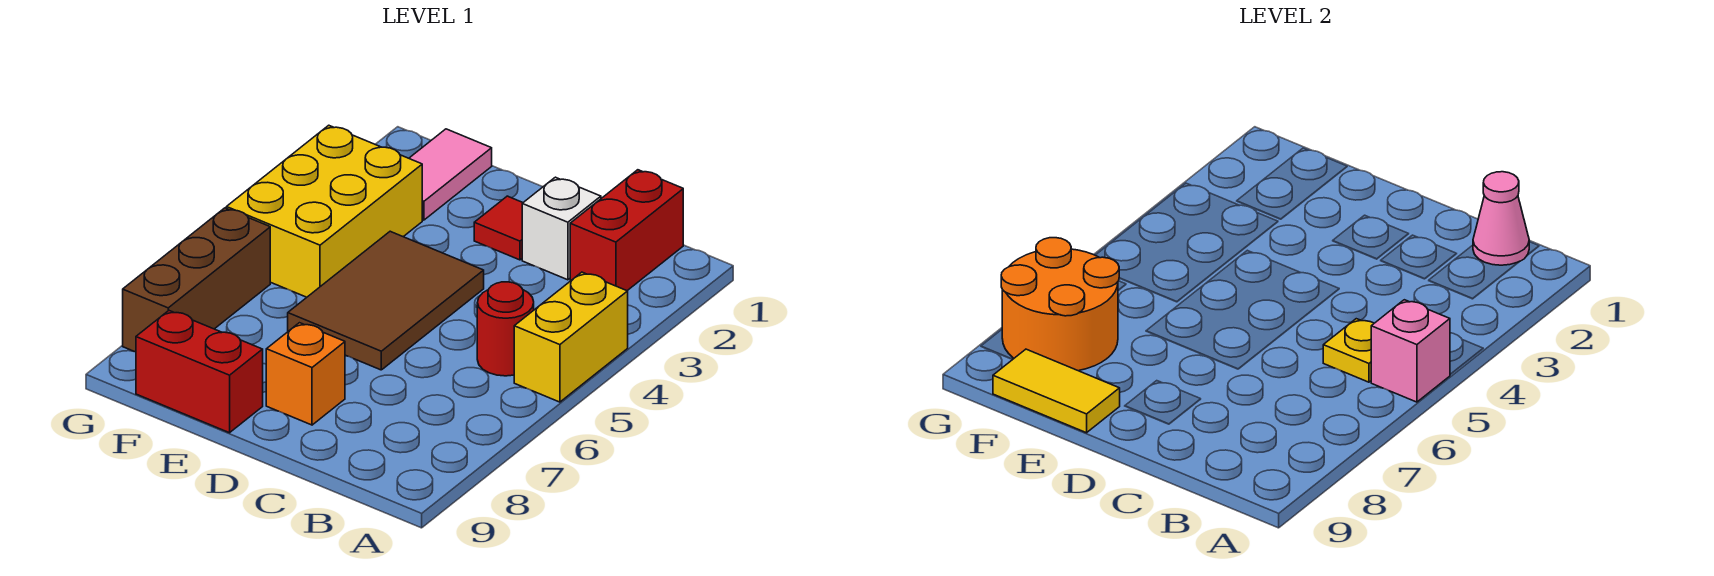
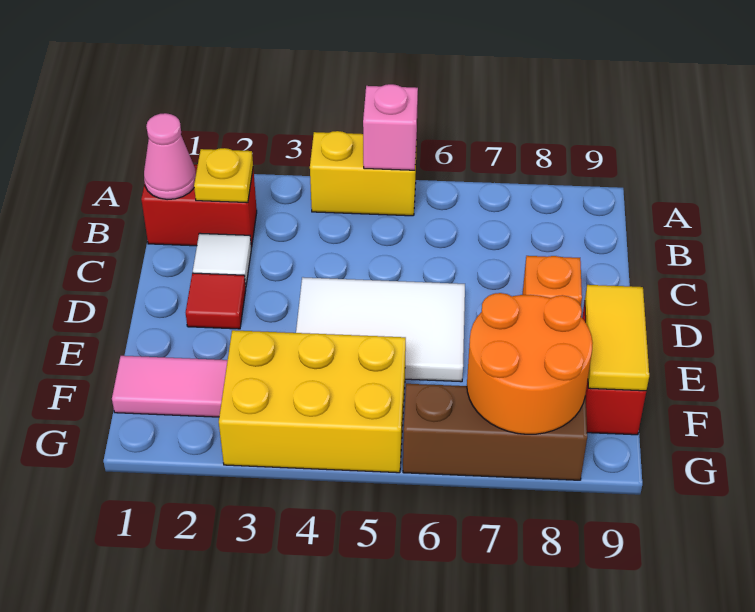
red round brick B5 level 1 -> none
yellow plate B5 level 2 -> yellow plate B2 level 2
white brick C2 level 1 -> white tile C2 level 1
brown tile D4:E6 level 1 -> white tile D4:E6 level 1

